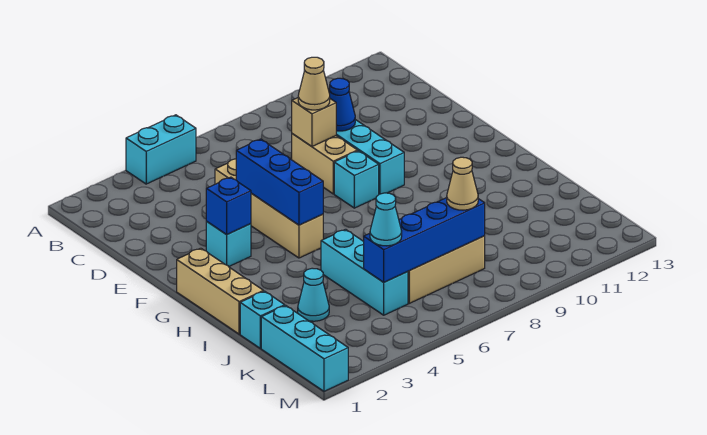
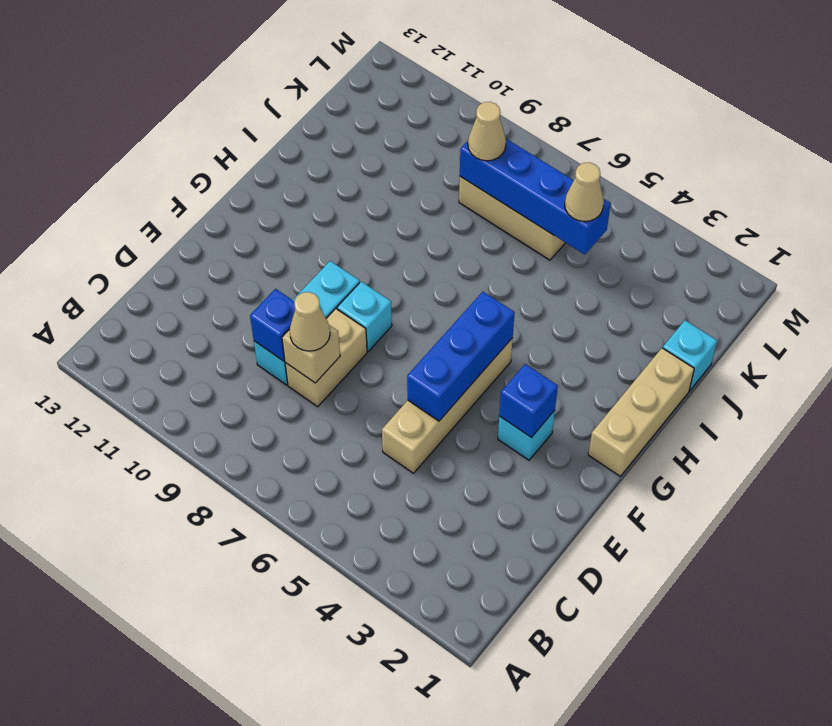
cyan brick A4:A5 level 1 -> none
blue cone D9 level 2 -> blue brick D9 level 2
cyan brick I5:K5 level 1 -> none
cyan cone J3 level 1 -> none
cyan brick K1:M1 level 1 -> none
cyan cone K5 level 3 -> tan cone K5 level 3

